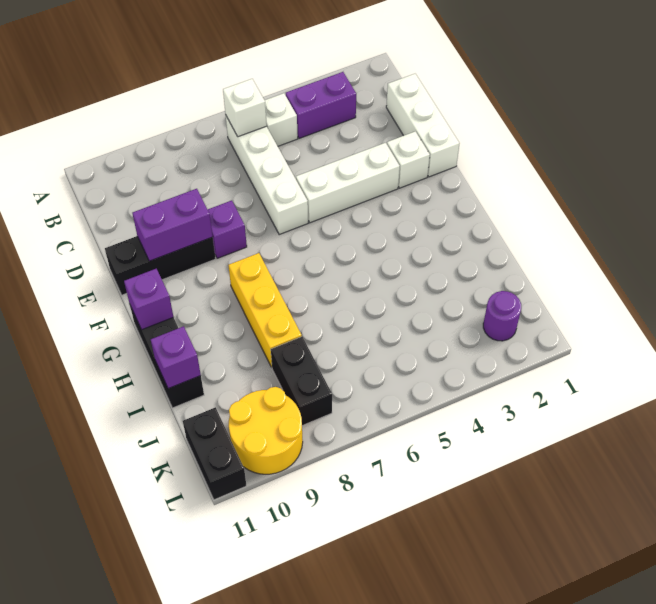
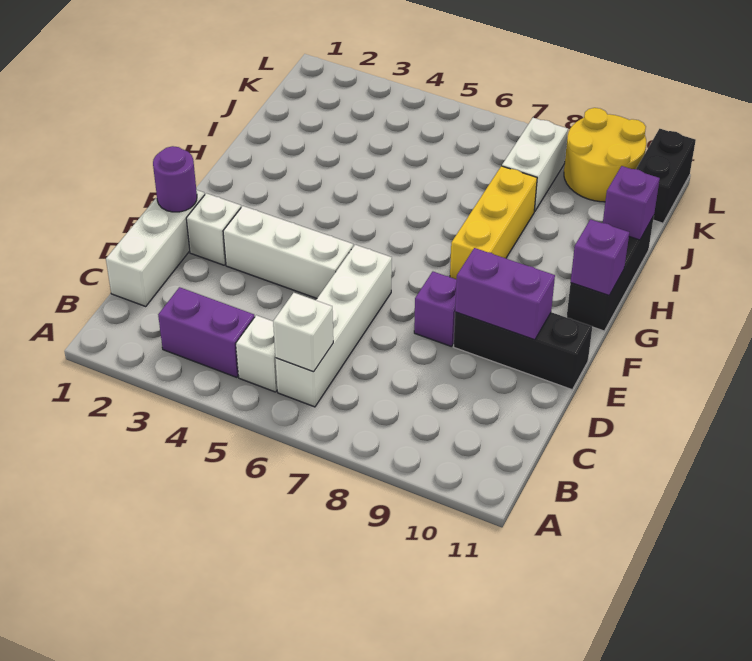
black brick J8:K8 level 1 -> white brick J8:K8 level 1
purple round brick K2 level 1 -> purple round brick E1 level 2

